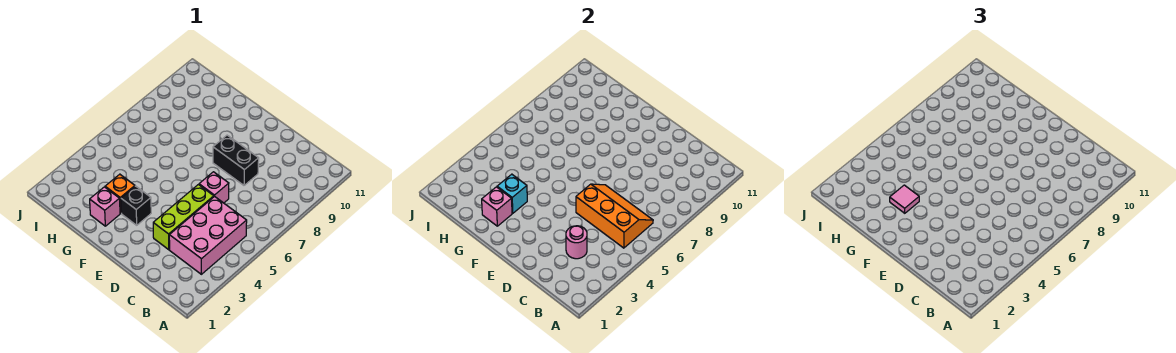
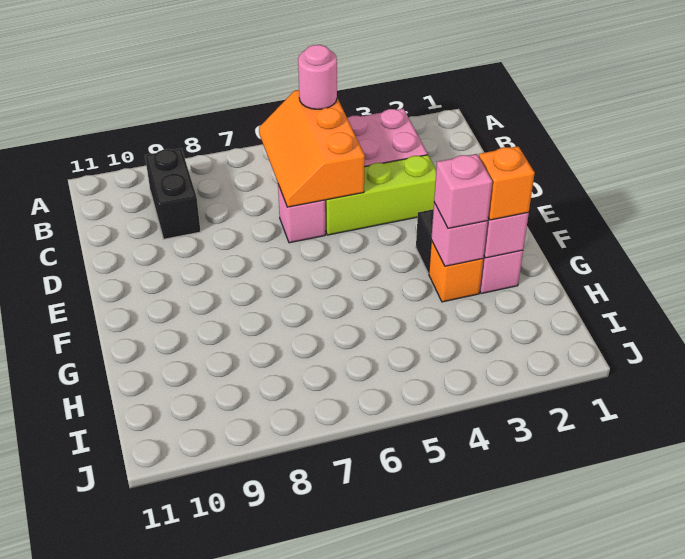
pink round brick C3 level 2 -> pink round brick B5 level 3
black brick D8:E8 level 1 -> black brick B9:C9 level 1
none -> orange brick G2 level 3
cyan brick G3 level 2 -> pink brick G3 level 2
pink tile G3 level 3 -> pink brick G3 level 3

